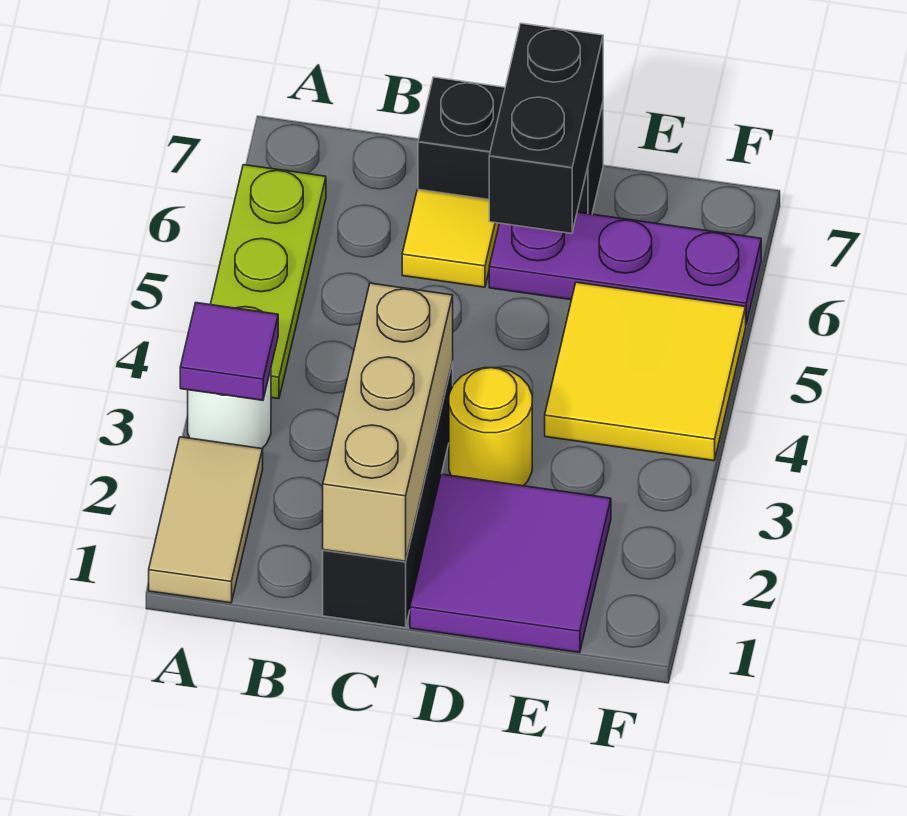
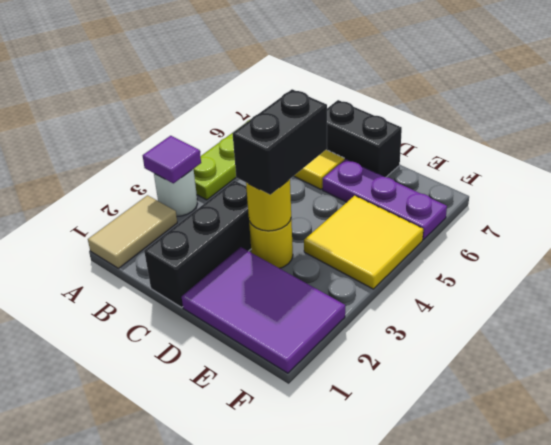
tan brick C1:C3 level 2 -> none
purple tile D1:E2 level 1 -> purple tile D1:F2 level 1
none -> yellow round brick D3 level 2
black brick D6:D7 level 2 -> black brick D3:D4 level 3

